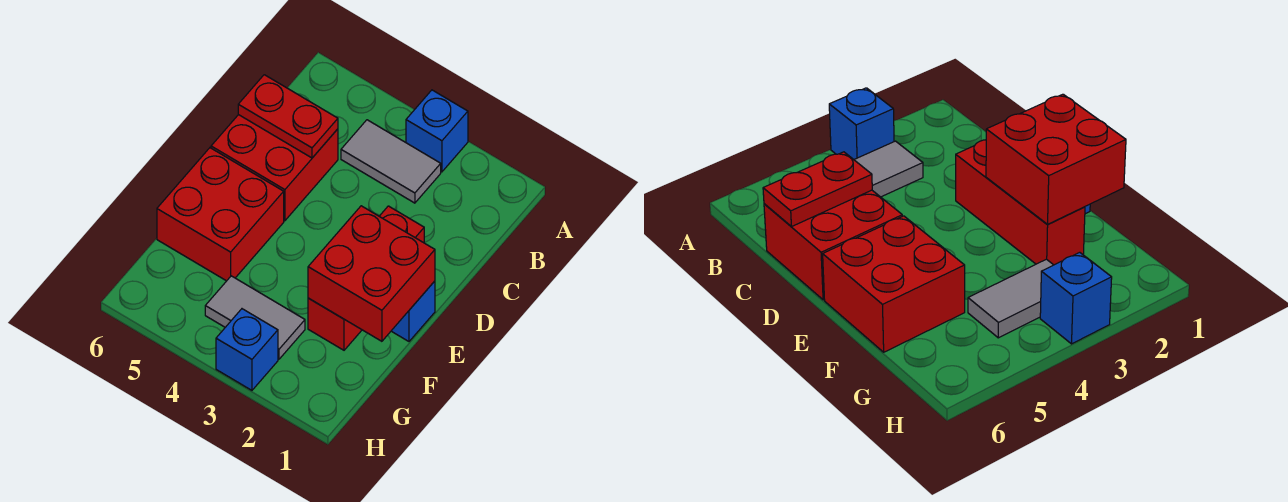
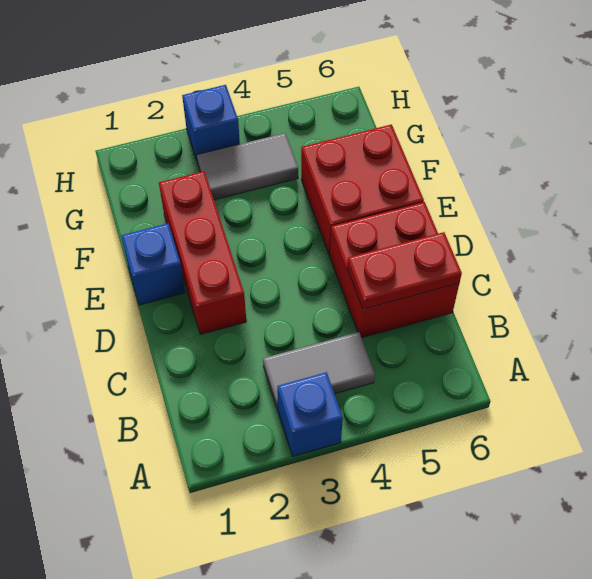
red brick E1:F2 level 2 -> none

